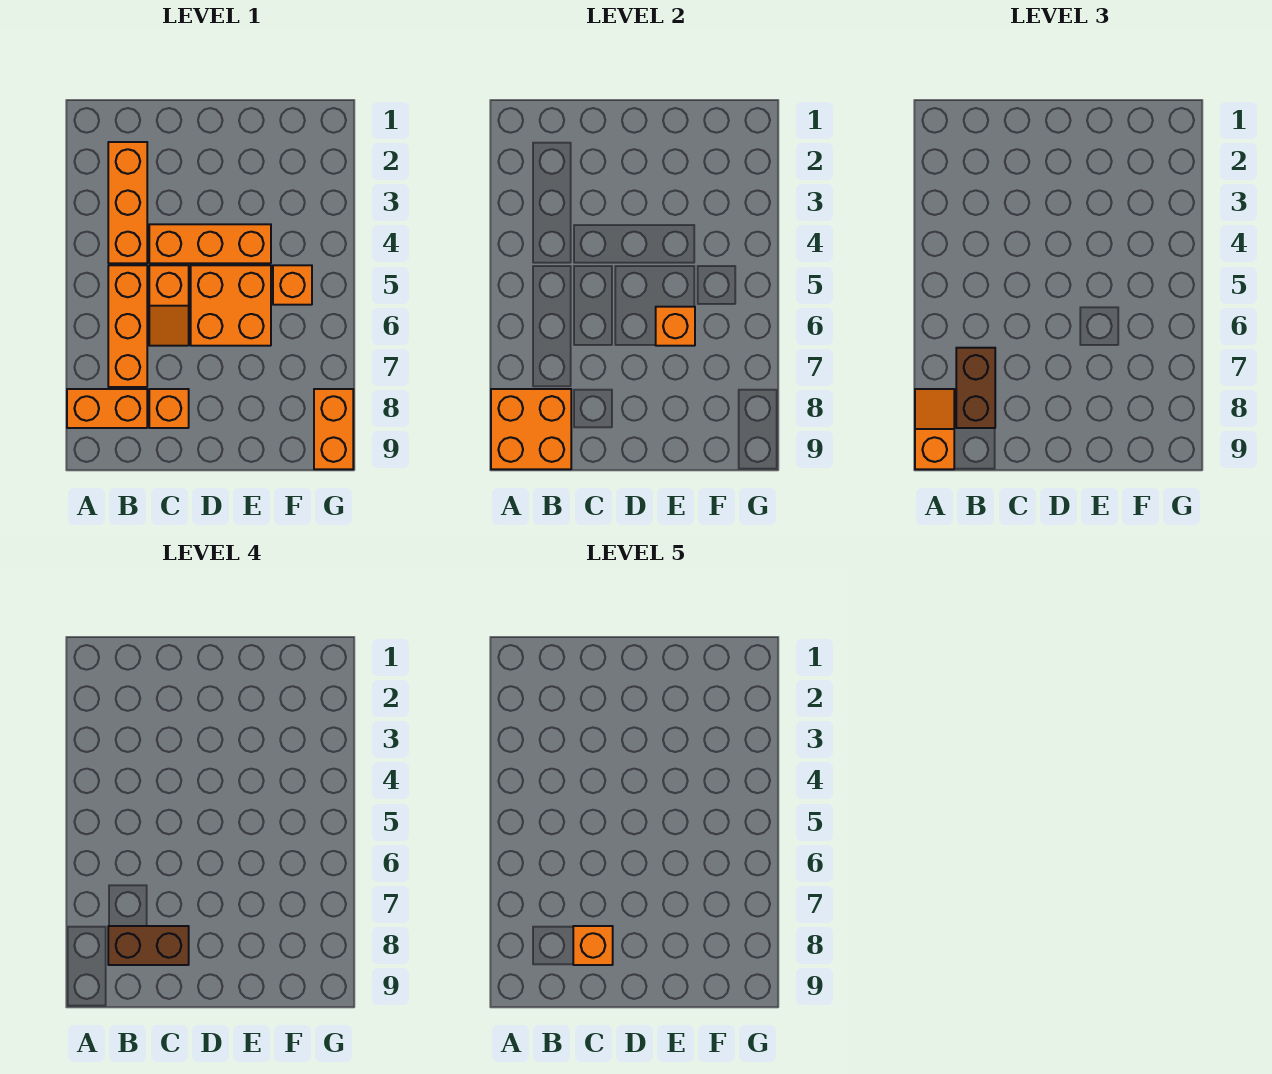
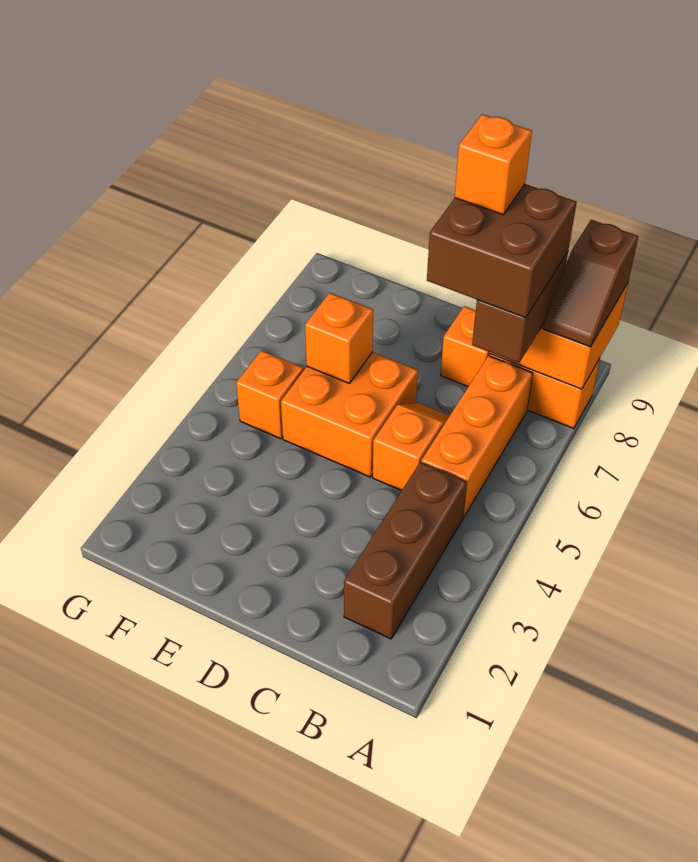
orange slope A8:A9 level 3 top 9 -> brown slope A8:A9 level 3 top 9
orange brick B2:B4 level 1 -> brown brick B2:B4 level 1
brown brick B8:C8 level 4 -> brown brick B7:C8 level 4
orange brick C4:E4 level 1 -> none
orange brick G8:G9 level 1 -> none

